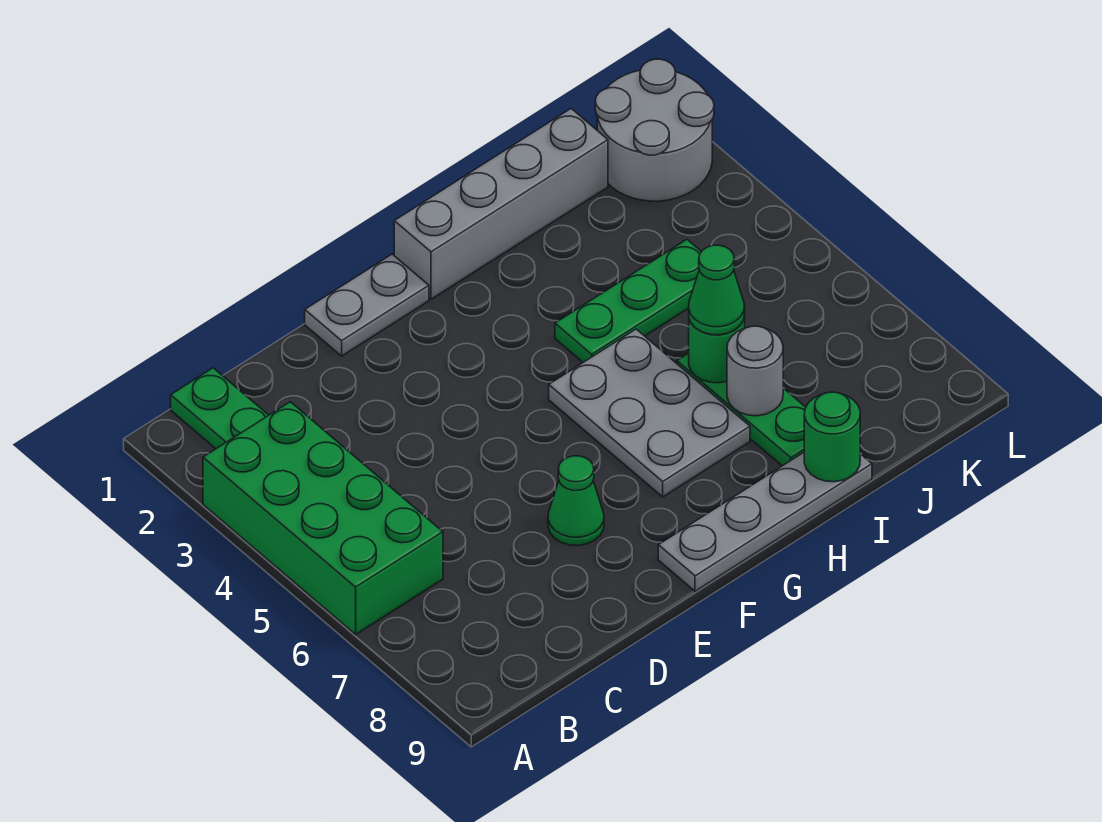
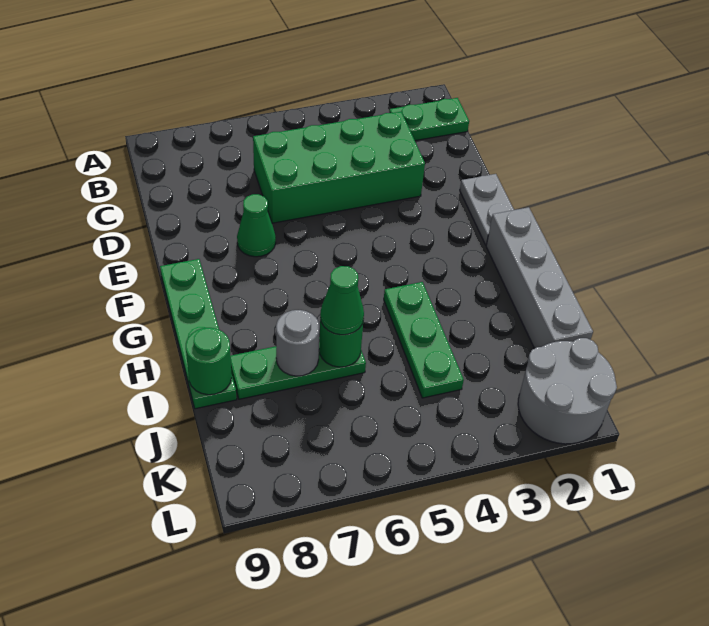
green brick A3:B6 level 1 -> green brick C3:D6 level 1
grey plate F9:I9 level 1 -> green plate F9:I9 level 1
grey plate G5:H7 level 1 -> none

